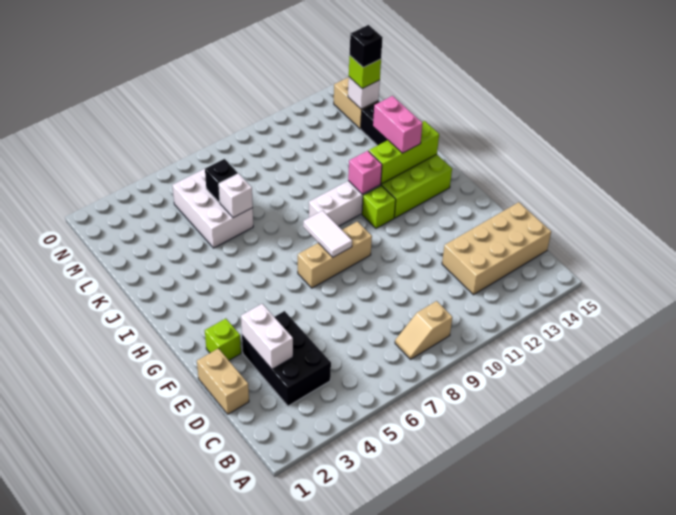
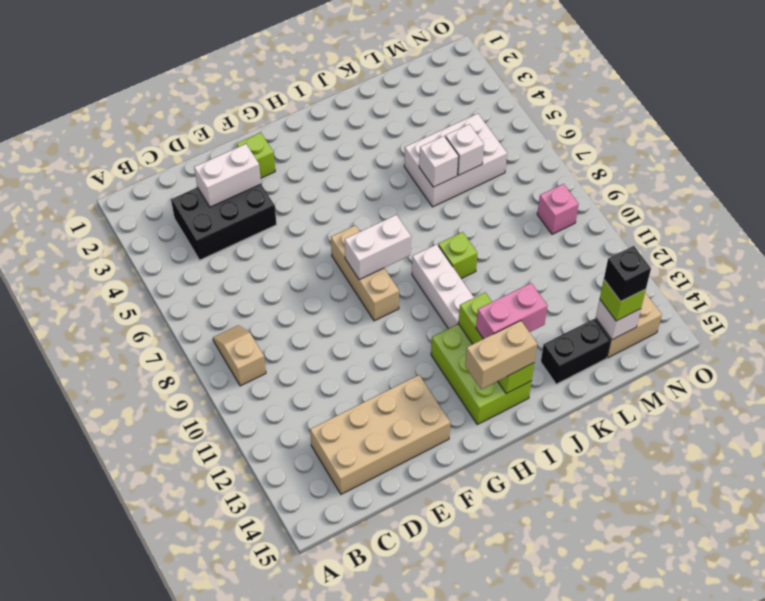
tan brick C12:D15 level 1 -> tan brick C13:F14 level 1
tan brick D1:E1 level 1 -> tan brick H14:I14 level 3
white tile G8:H8 level 2 -> white brick G8:H8 level 2
lime brick H11 level 1 -> lime brick J9 level 1
pink brick I11 level 2 -> pink brick N9 level 1
black brick L6 level 2 -> white brick L6 level 2

